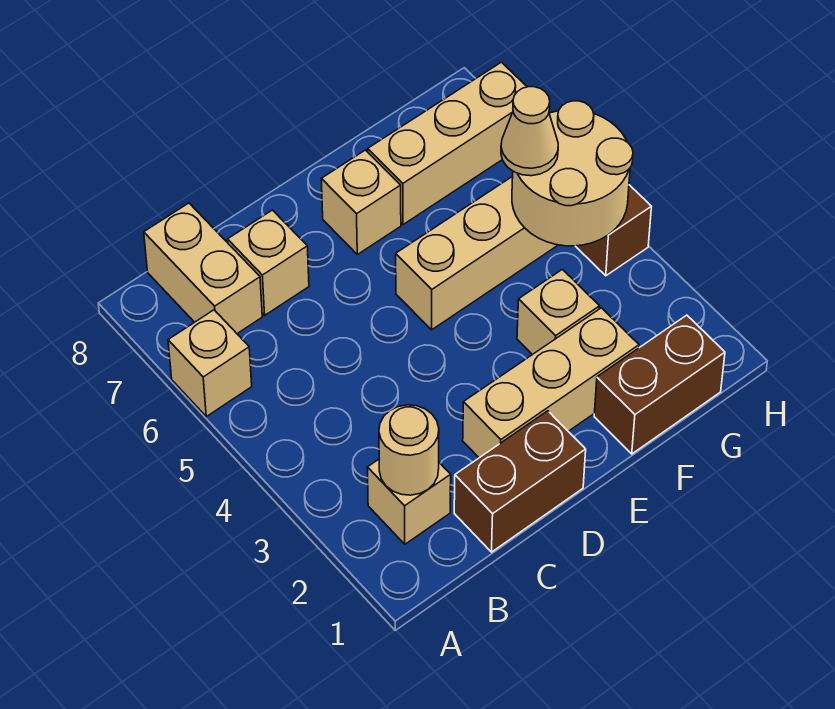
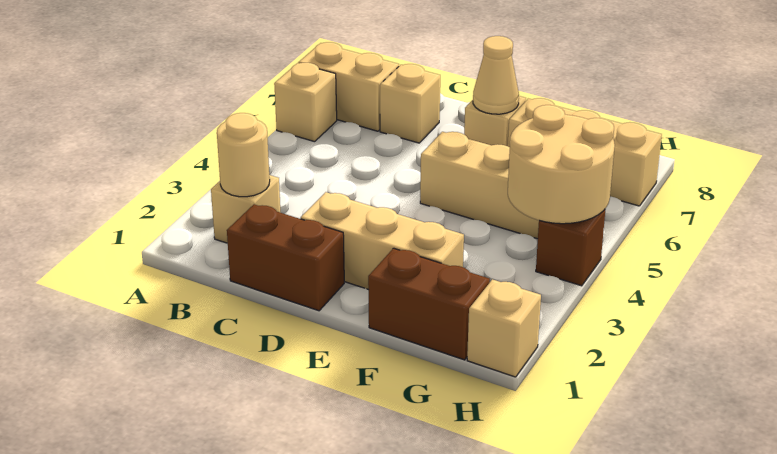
tan brick B7:B8 level 1 -> tan brick A7:B7 level 1
tan brick F3 level 1 -> tan brick H1 level 1
tan cone G5 level 3 -> tan cone E7 level 2

